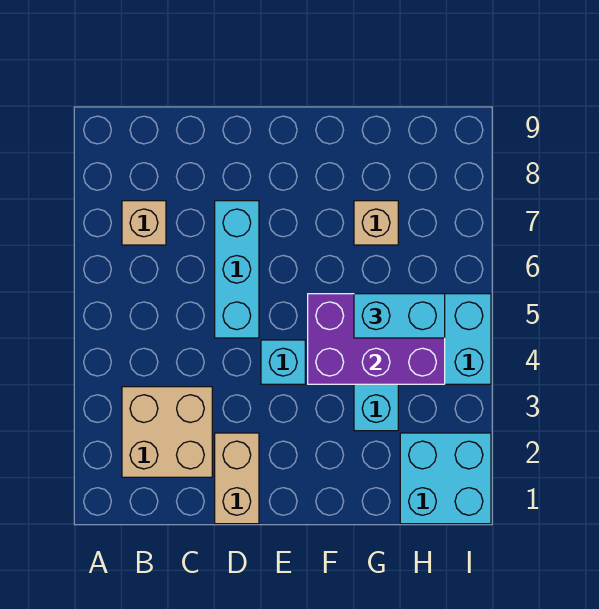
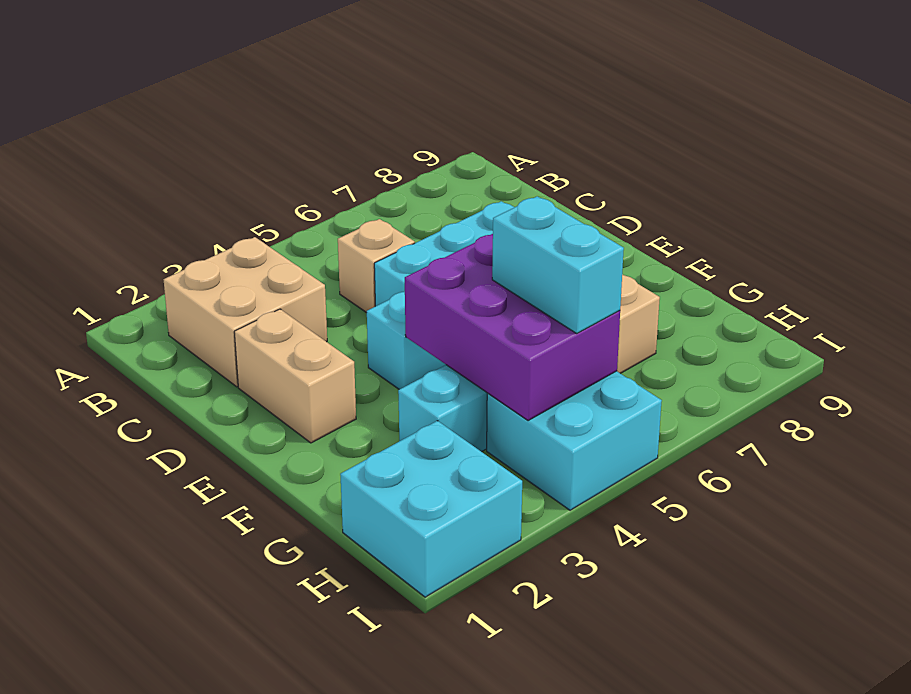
tan brick B7 level 1 -> tan brick C5 level 1
tan brick D1:D2 level 1 -> tan brick D2:E2 level 1

